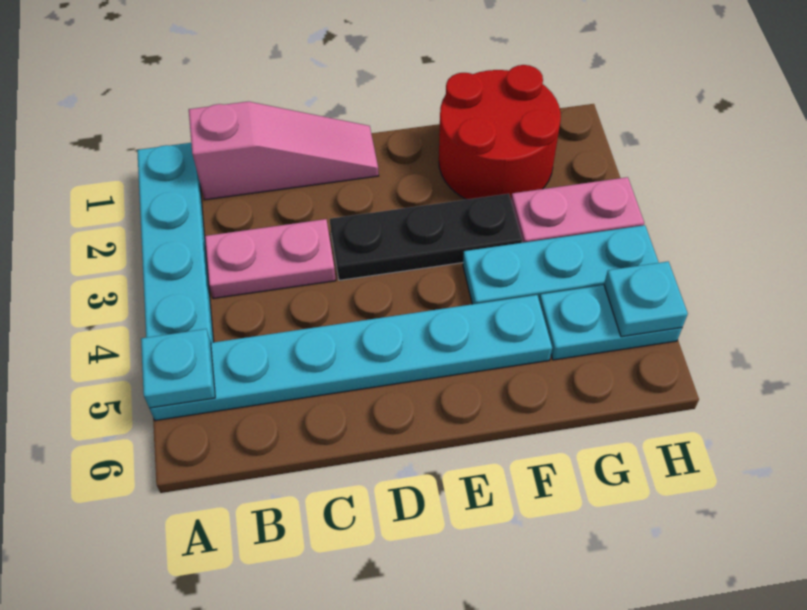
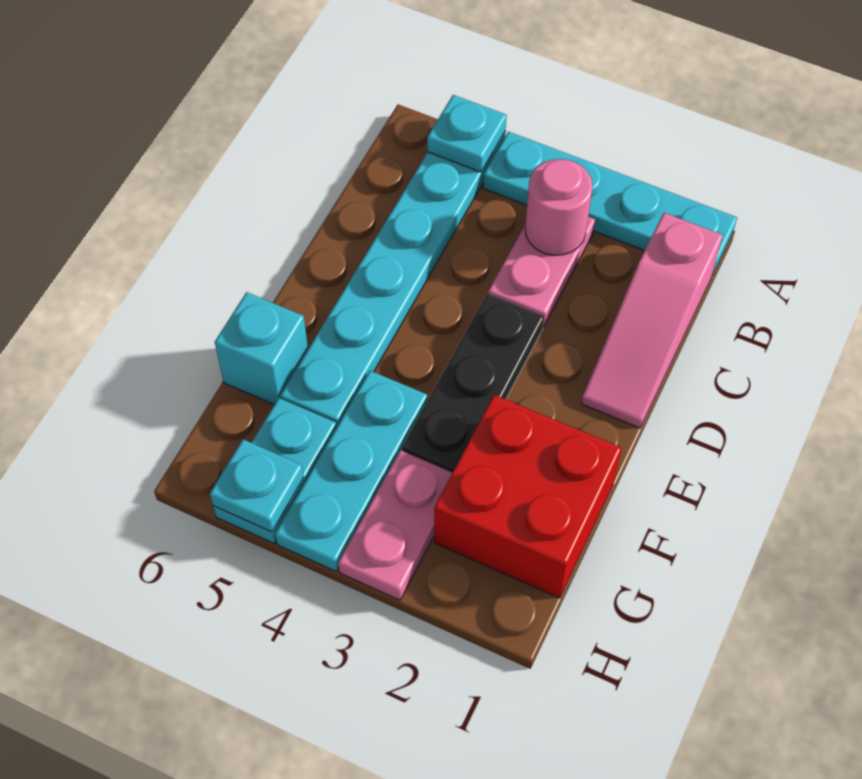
none -> pink round brick B3 level 2
red round brick F1:G2 level 1 -> red brick F1:G2 level 1
none -> cyan brick F6 level 1

